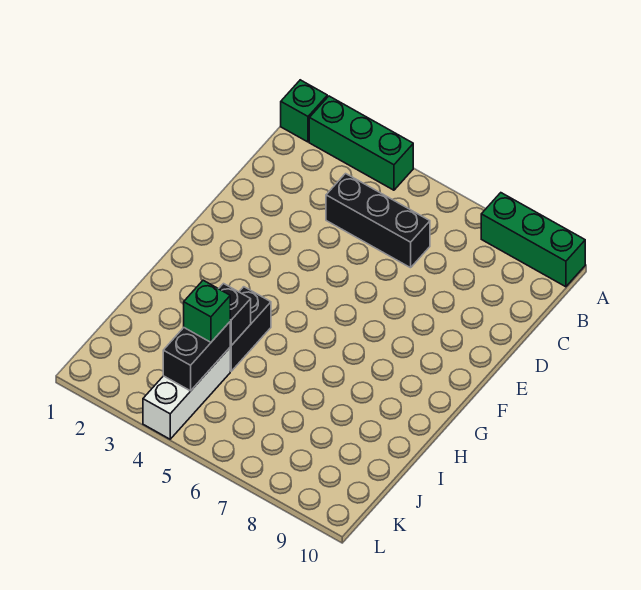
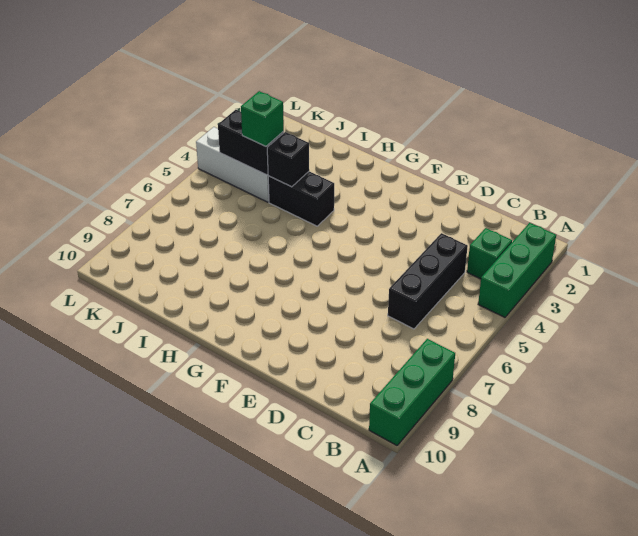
green brick A1 level 1 -> green brick B3 level 1

